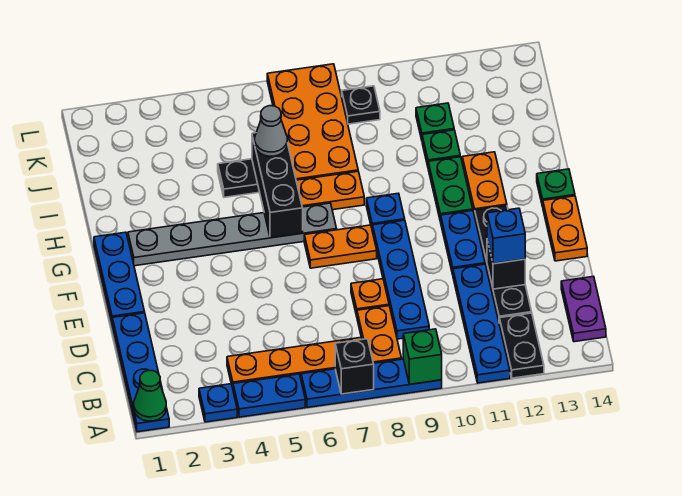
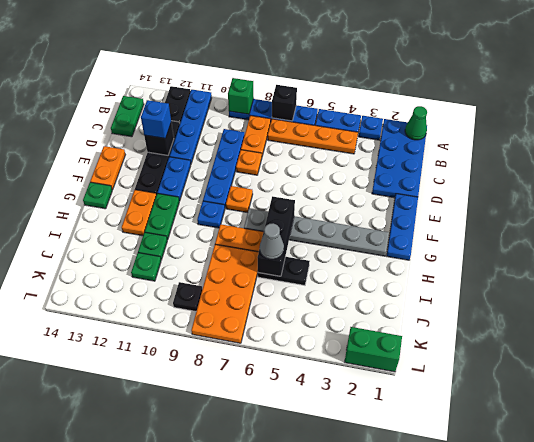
blue plate A1:D1 level 1 -> blue plate A1:D2 level 1
purple plate B14:C14 level 1 -> green plate B14:C14 level 1
orange plate F7:F8 level 1 -> orange plate F8 level 1
none -> green brick L1:L2 level 1

